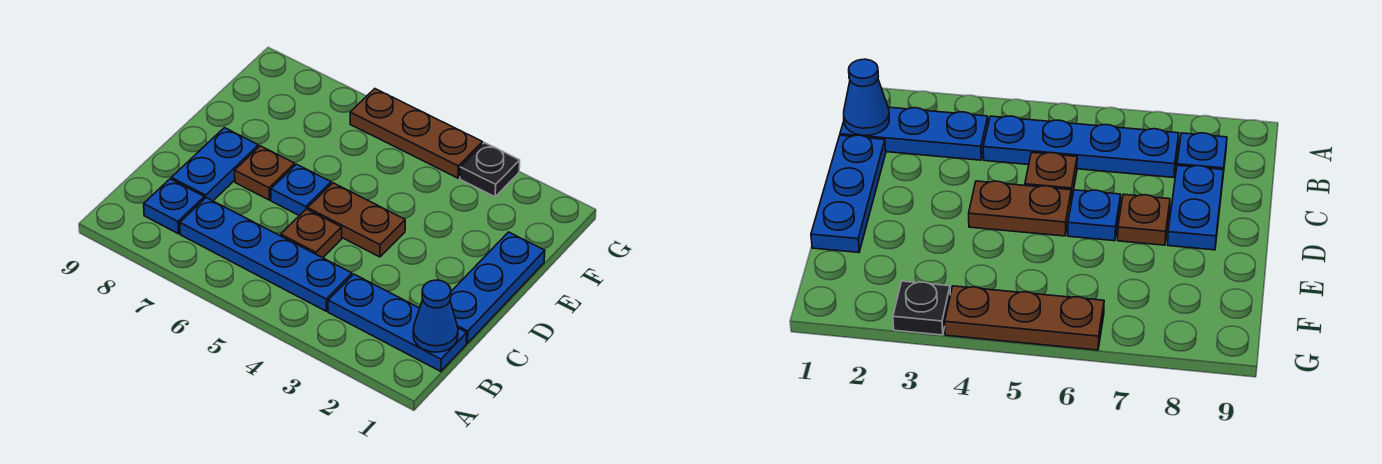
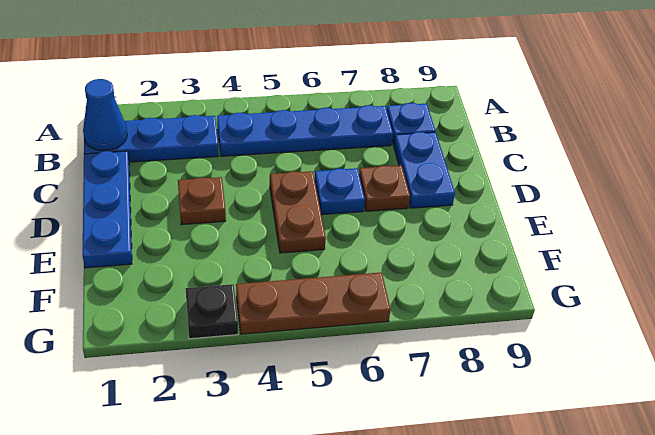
brown plate C5 level 1 -> brown plate D3 level 1
brown plate D4:D5 level 1 -> brown plate D5:E5 level 1

